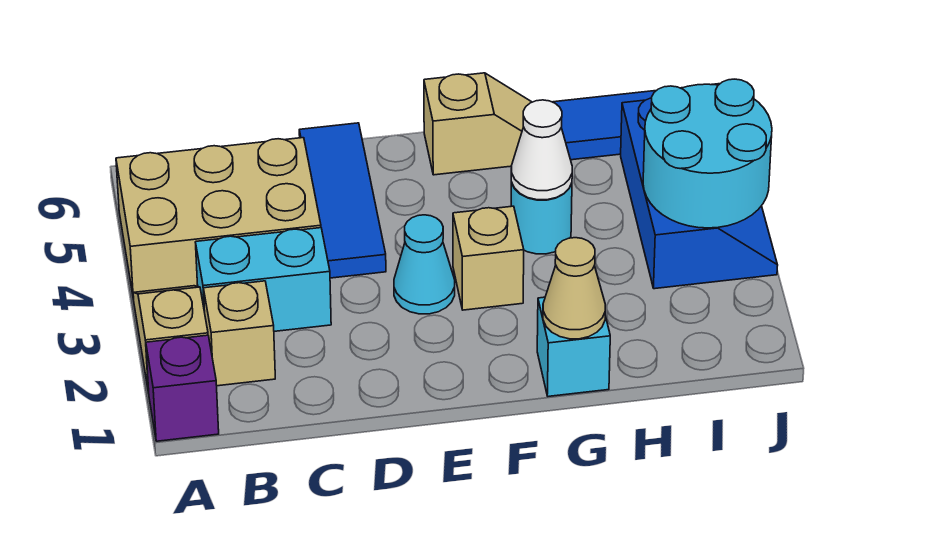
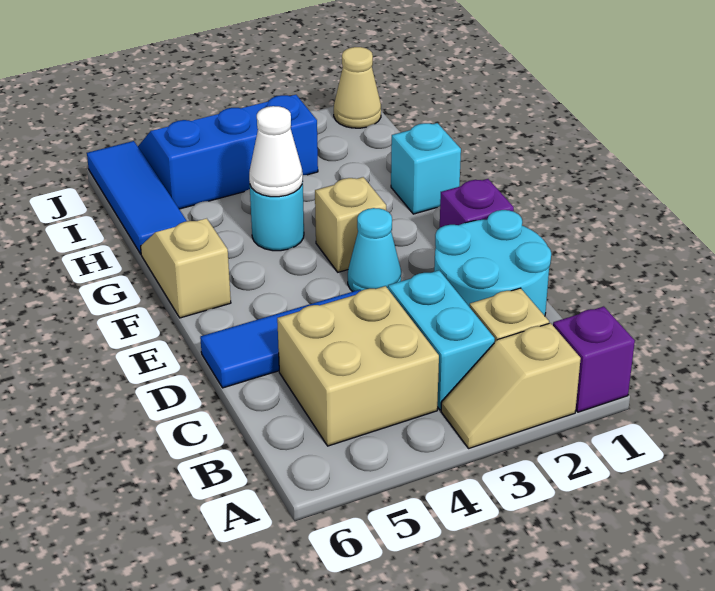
tan brick A4:C5 level 1 -> tan brick B4:C5 level 1
none -> purple brick E1 level 1
tan cone G1 level 2 -> tan cone J1 level 1
cyan round brick I3:J4 level 2 -> cyan round brick C1:D2 level 1

